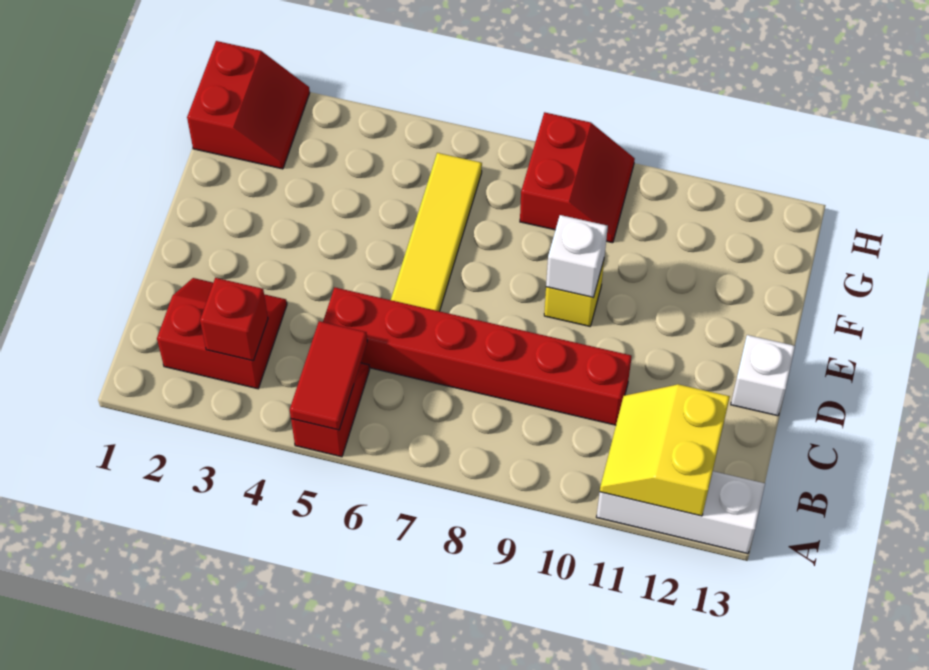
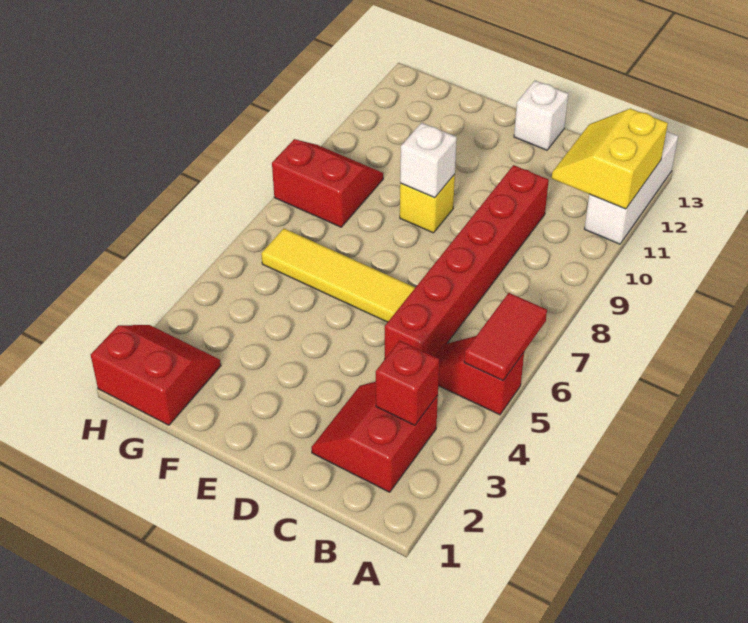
red tile A5:B5 level 2 -> red tile A5:A6 level 2
yellow slope A11:B12 level 2 top 12 -> yellow slope A11:B12 level 2 top A

